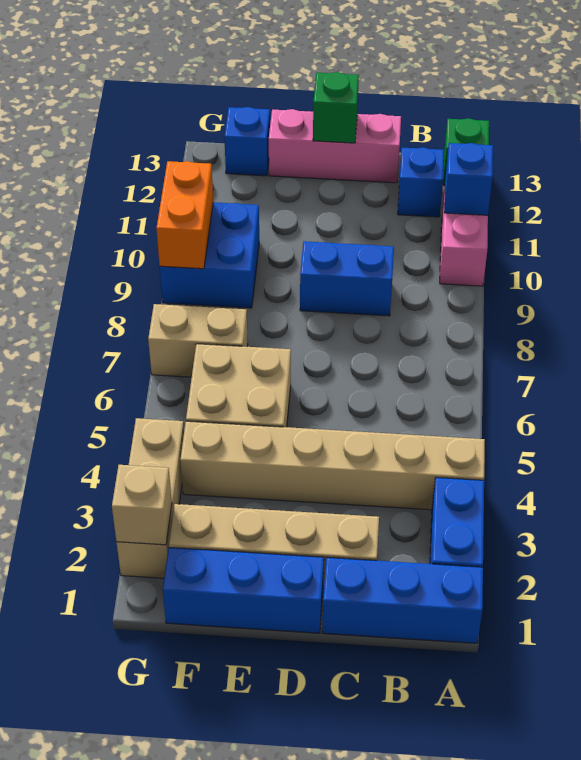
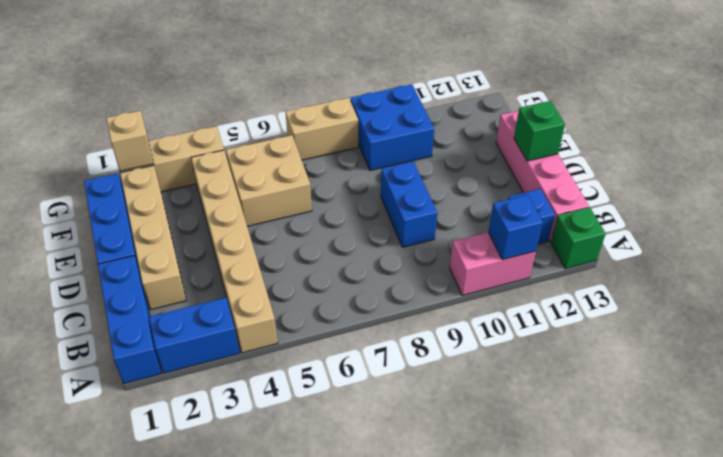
pink brick C13:E13 level 1 -> pink brick B13:E13 level 1
tan brick F7:G7 level 1 -> tan brick G7:G8 level 1
blue brick F13 level 1 -> none
orange brick G9:G10 level 2 -> none

